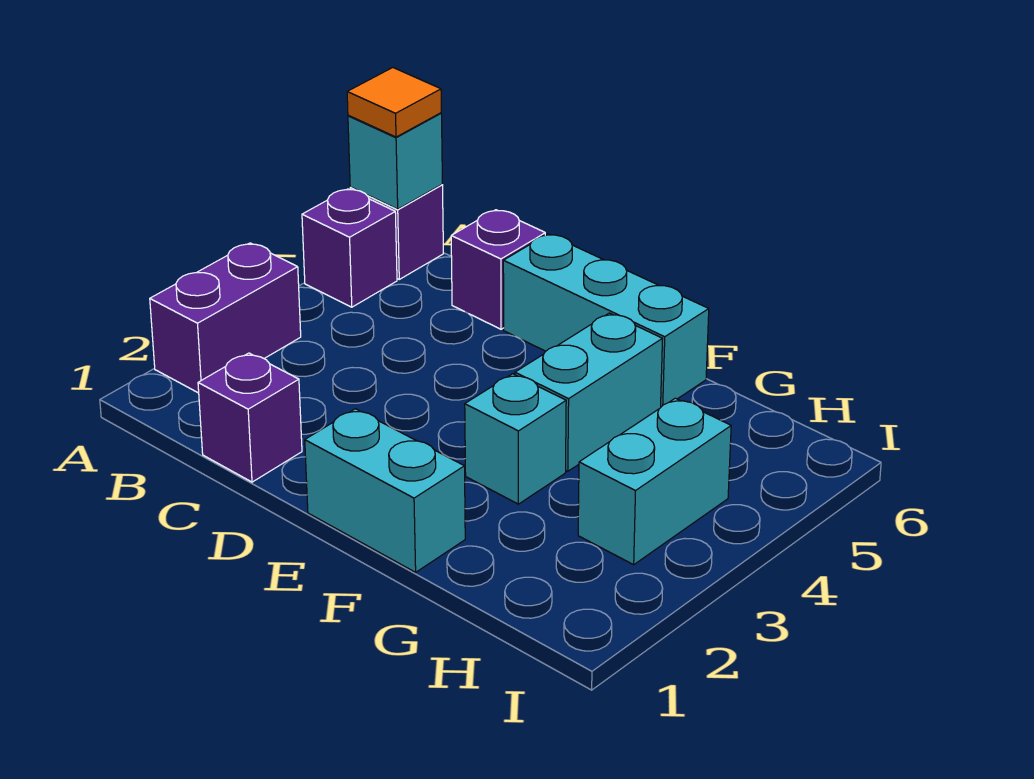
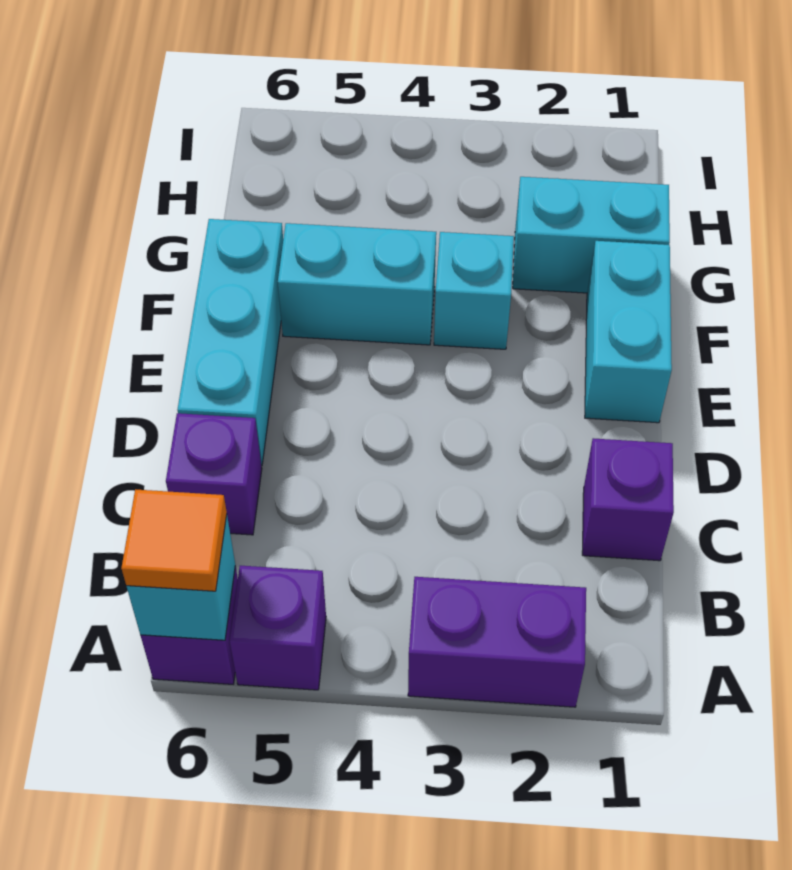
cyan brick H3:H4 level 1 -> cyan brick G1:G2 level 1

